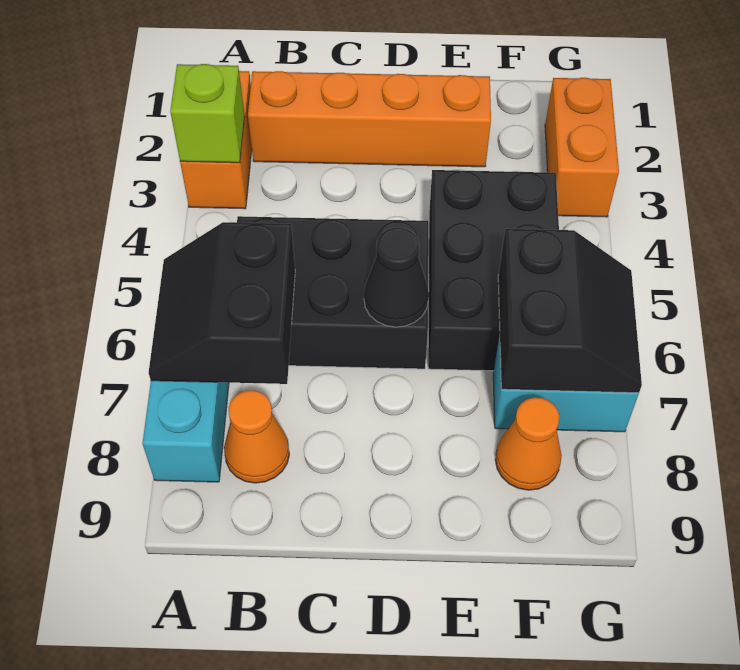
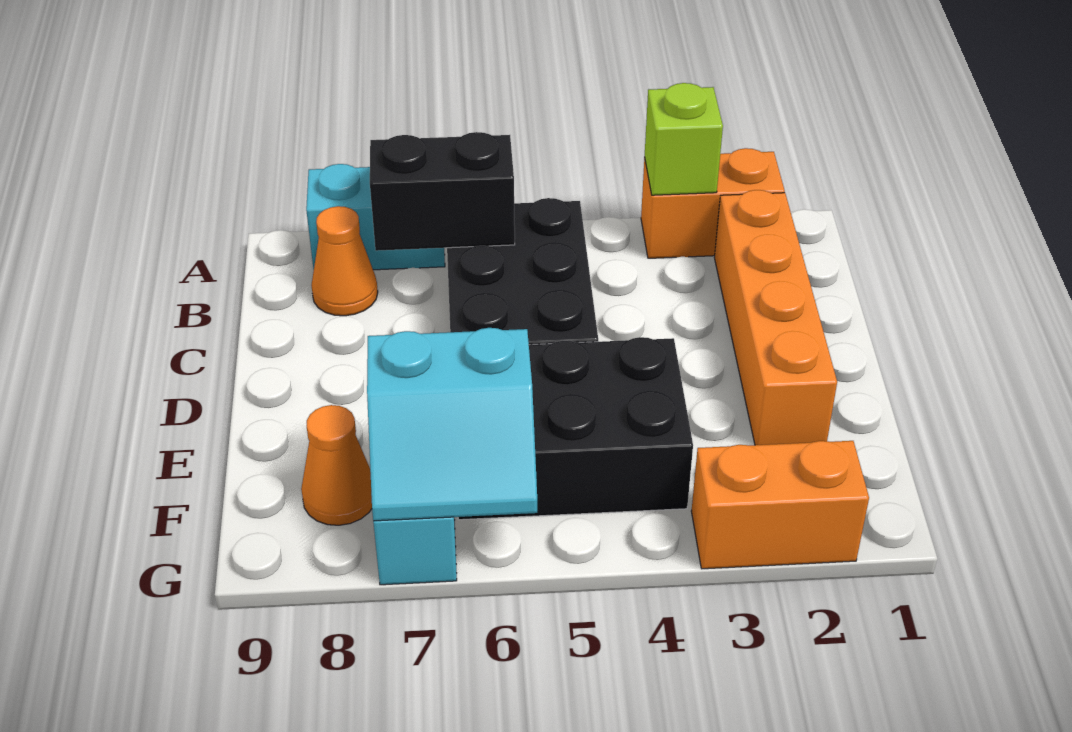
black cone D6 level 2 -> none
black slope F6:G7 level 2 top F -> cyan slope F6:G7 level 2 top F

